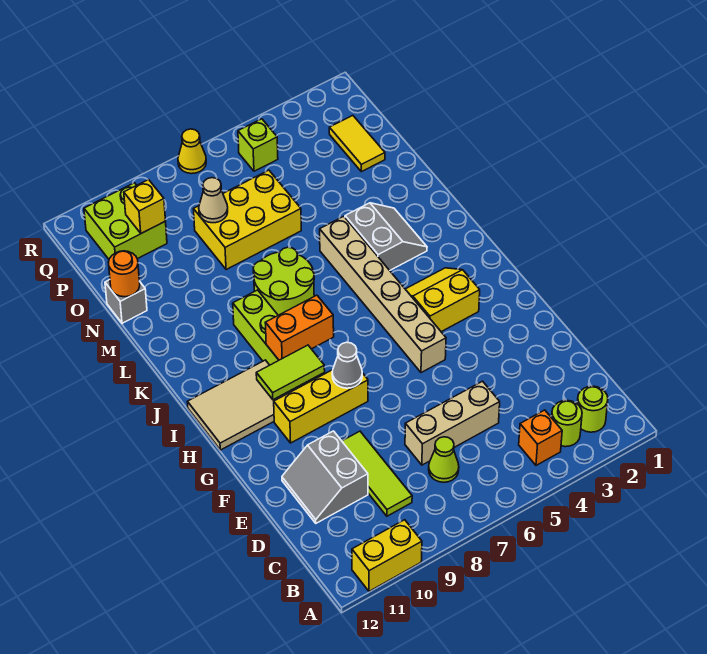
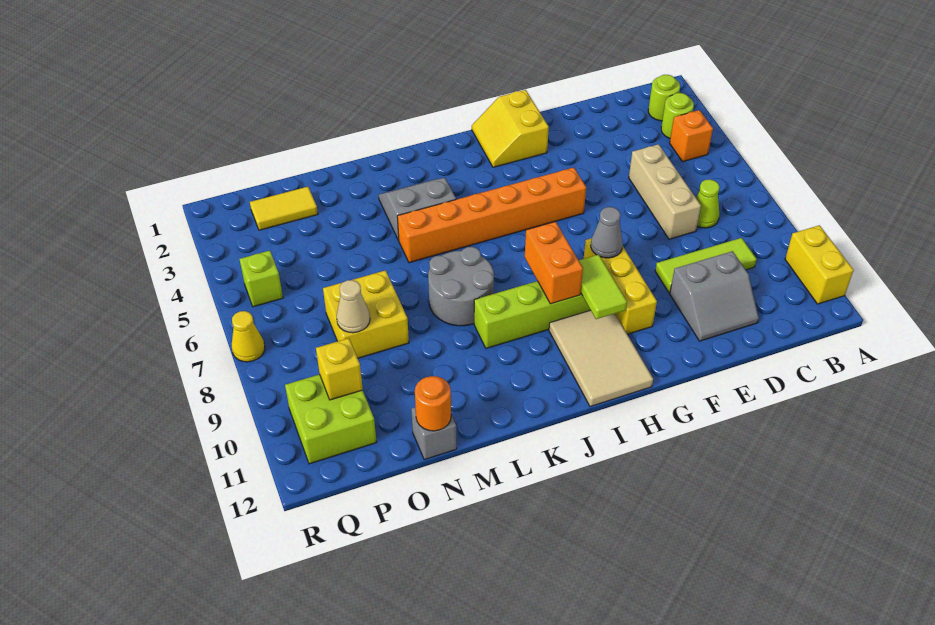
tan brick G5:L5 level 1 -> orange brick G5:L5 level 1
yellow slope H3:I4 level 1 top H -> yellow slope G1:H2 level 1 top G
lime round brick K7:L8 level 1 -> grey round brick K7:L8 level 1
yellow brick N6:O8 level 1 -> yellow brick N7:O8 level 1

